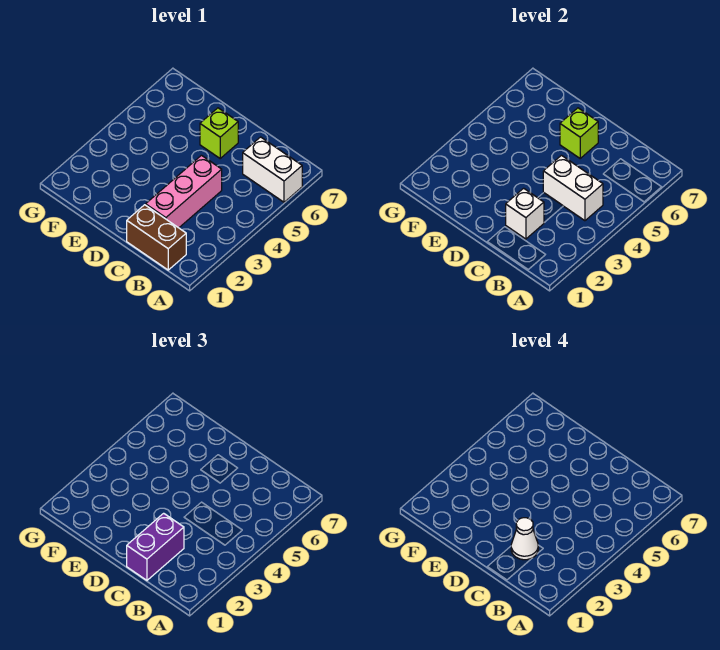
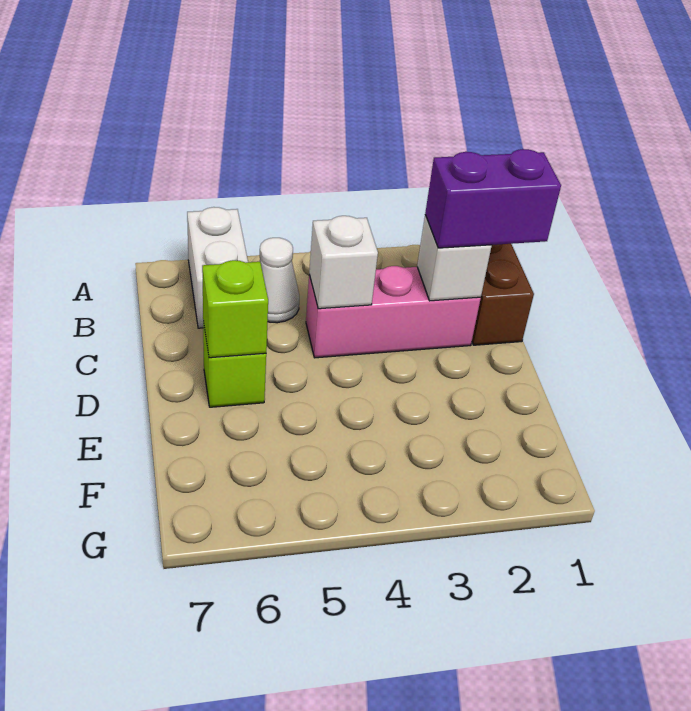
white brick B4:C4 level 2 -> white brick C4 level 2
white cone C2 level 4 -> white cone B5 level 1

